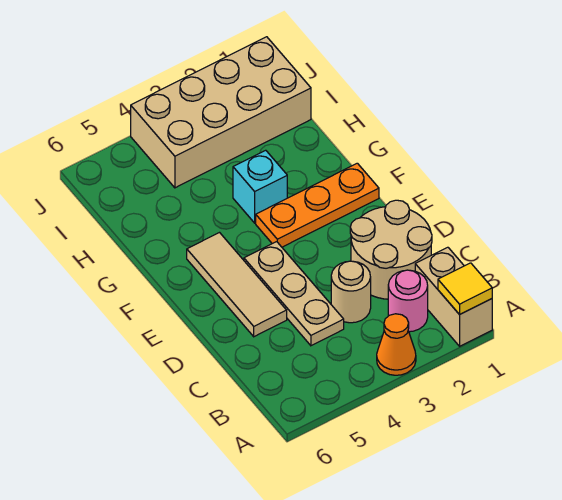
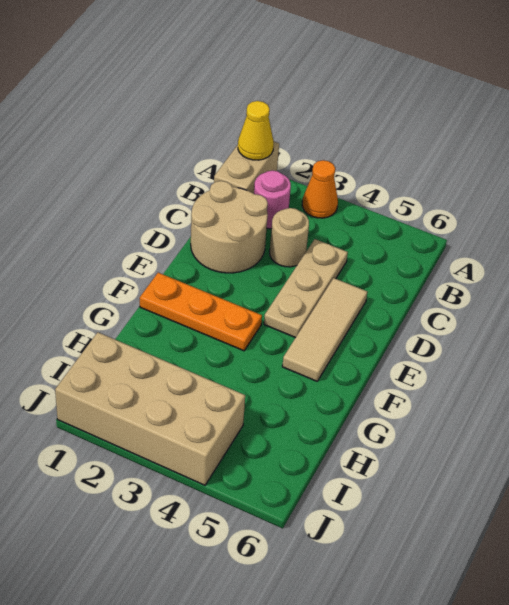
yellow tile A1 level 2 -> yellow cone A1 level 2
cyan brick G3 level 1 -> none

